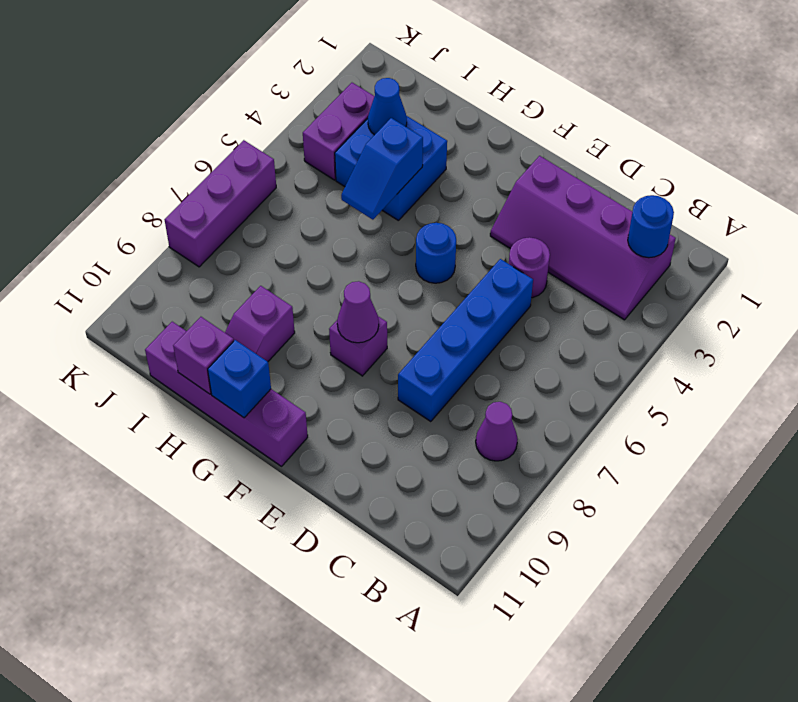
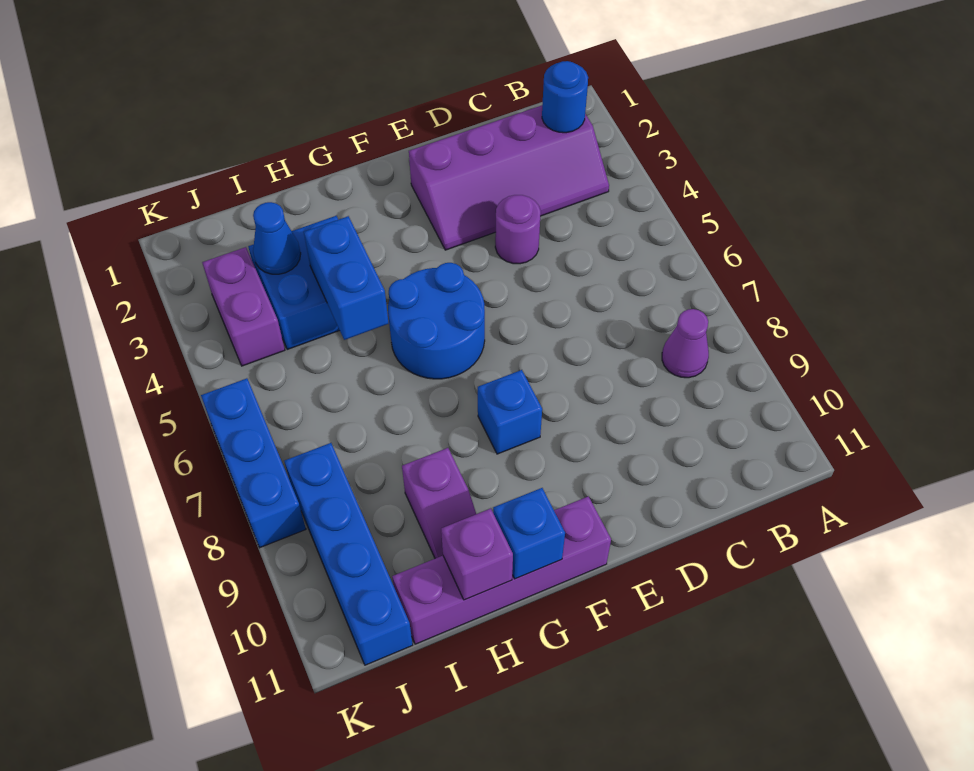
blue brick D5:D8 level 1 -> blue brick J8:J11 level 1
blue round brick F5 level 1 -> blue round brick F5:G6 level 1
purple brick F8 level 1 -> blue brick F8 level 1
purple cone F8 level 2 -> none
blue slope H4:H5 level 2 top 4 -> blue brick H4:H5 level 2
purple brick K6:K8 level 1 -> blue brick K6:K8 level 1

